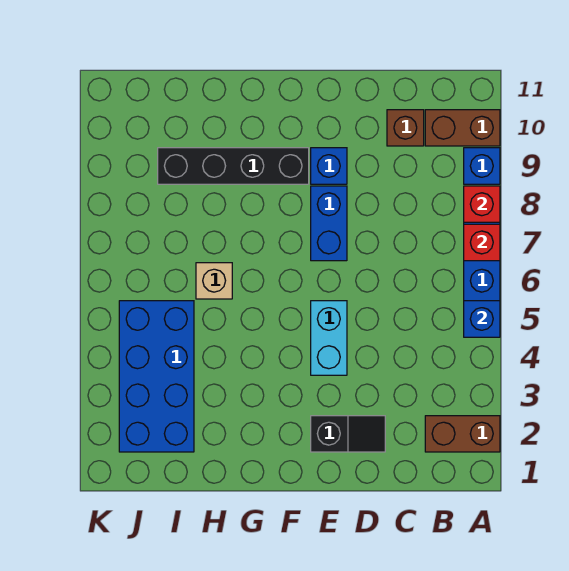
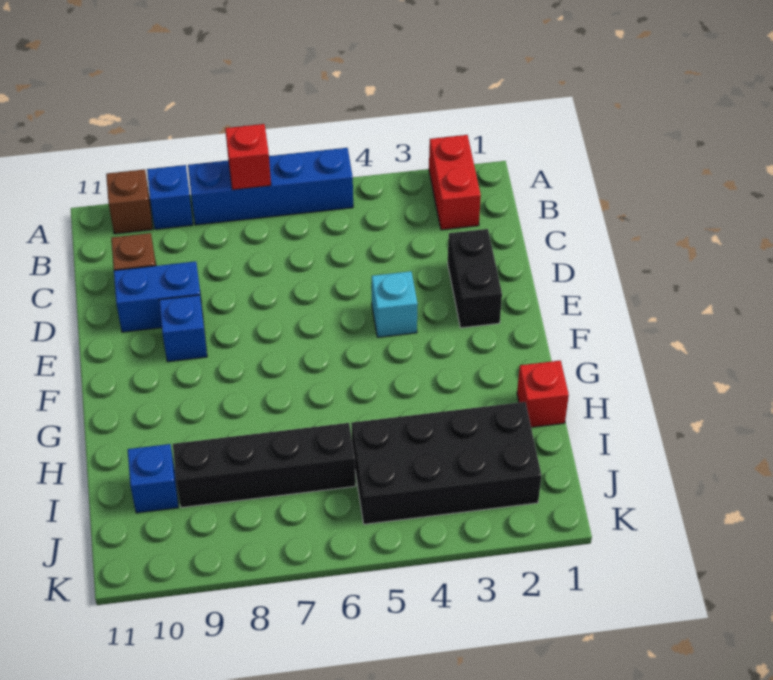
brown brick A2:B2 level 1 -> red brick A2:B2 level 1
blue brick A5 level 2 -> blue brick I10 level 1
red brick A8 level 2 -> red brick H1 level 1
brown brick A10:B10 level 1 -> brown brick A10 level 1
black slope D2:E2 level 1 top E -> black brick D2:E2 level 1
cyan brick E4:E5 level 1 -> cyan brick E4 level 1
blue brick E7:E8 level 1 -> blue brick D9:D10 level 1
black brick F9:I9 level 1 -> black brick I6:I9 level 1
tan brick H6 level 1 -> none
blue brick I2:J5 level 1 -> black brick I2:J5 level 1

